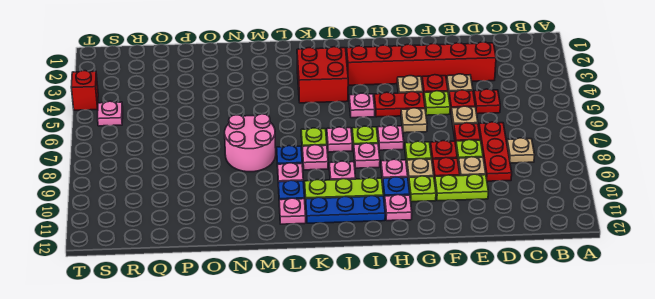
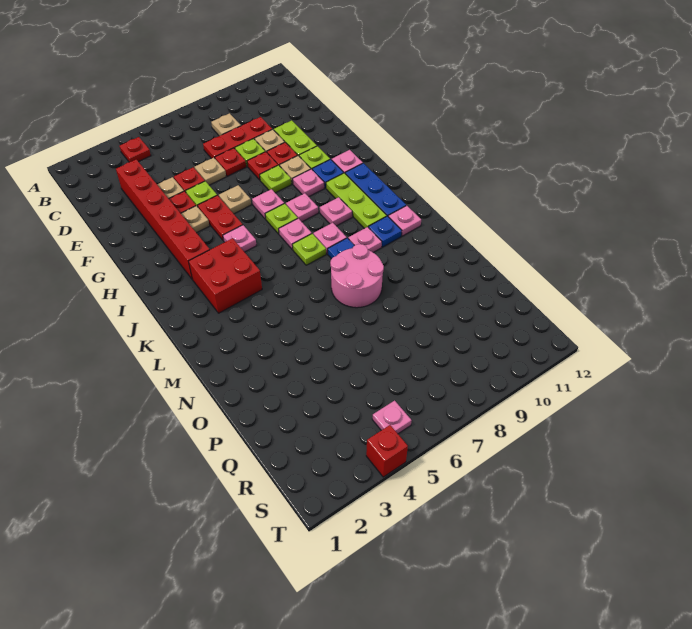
red plate D5 level 1 -> red plate B4 level 1

